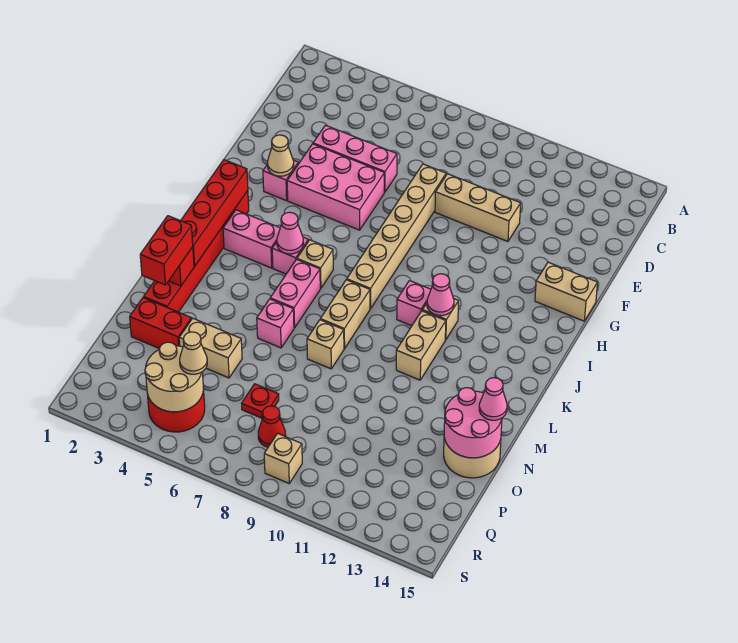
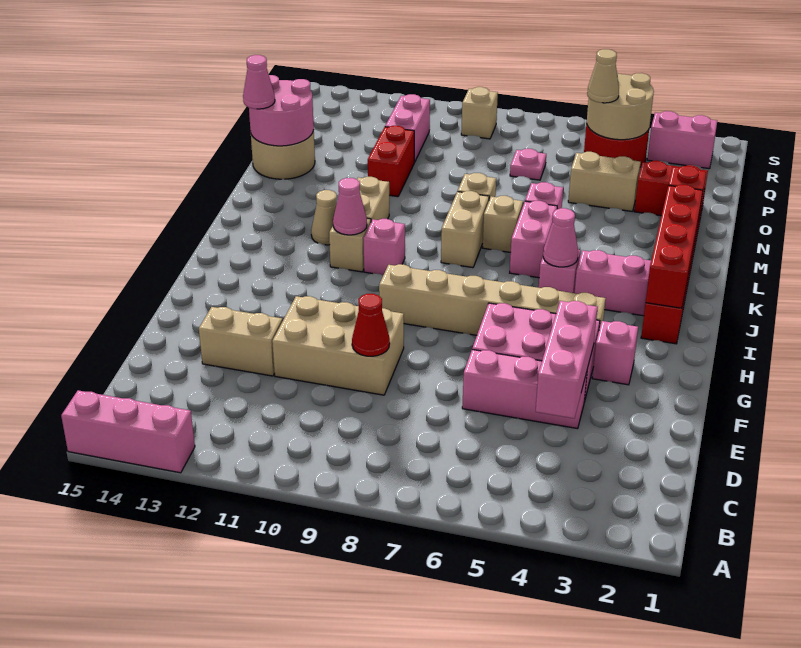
none -> pink brick A13:A15 level 1
none -> pink brick D4:F4 level 2
tan brick E8:J8 level 1 -> tan brick H4:H9 level 1
tan brick E9:E11 level 1 -> tan brick E9:F11 level 1
tan cone G3 level 2 -> tan cone K12 level 1
tan brick G14:G15 level 1 -> tan brick E12:E13 level 1
tan brick J6 level 1 -> tan brick L7 level 1
red brick M2:N2 level 3 -> red brick N11:O11 level 1
red plate P7 level 1 -> pink plate P7 level 1
none -> pink brick P11:Q11 level 1
red cone Q8 level 1 -> red cone E9 level 2
none -> pink brick R2:R3 level 1

